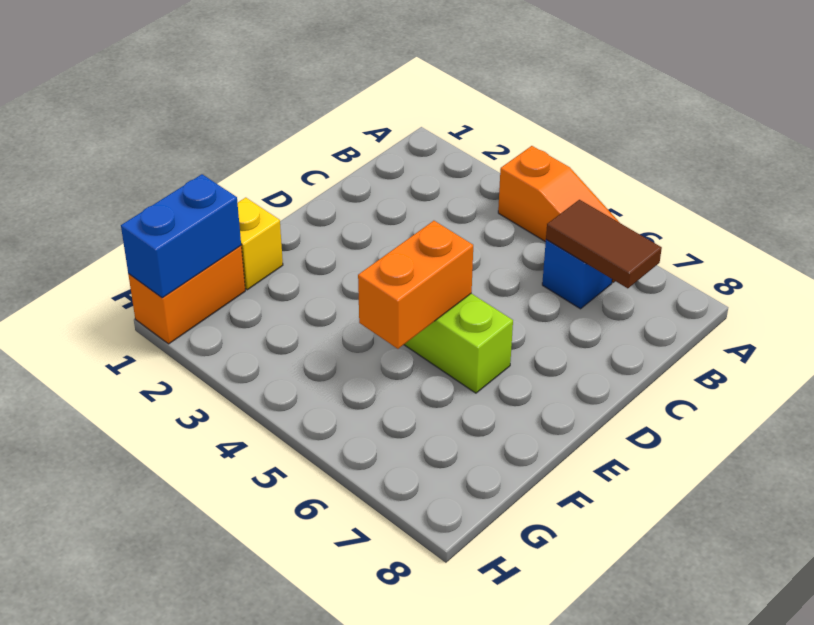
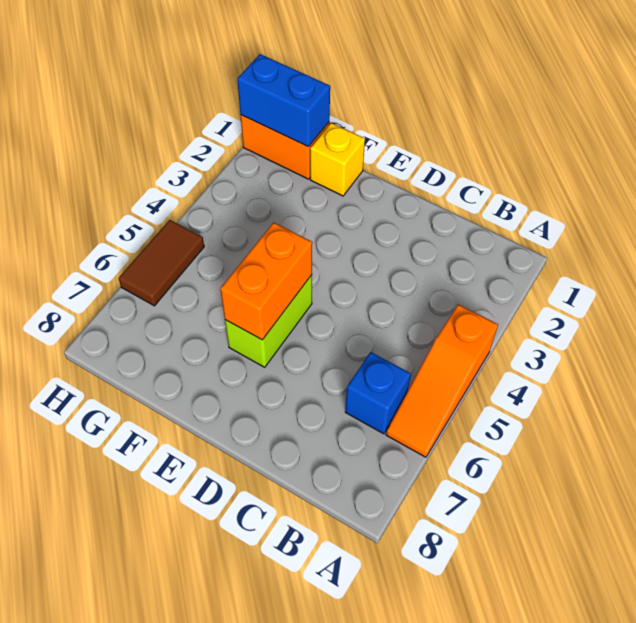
brown tile B6:B7 level 2 -> brown tile H5:H6 level 1
orange brick E5:F5 level 2 -> orange brick E5:E6 level 2

